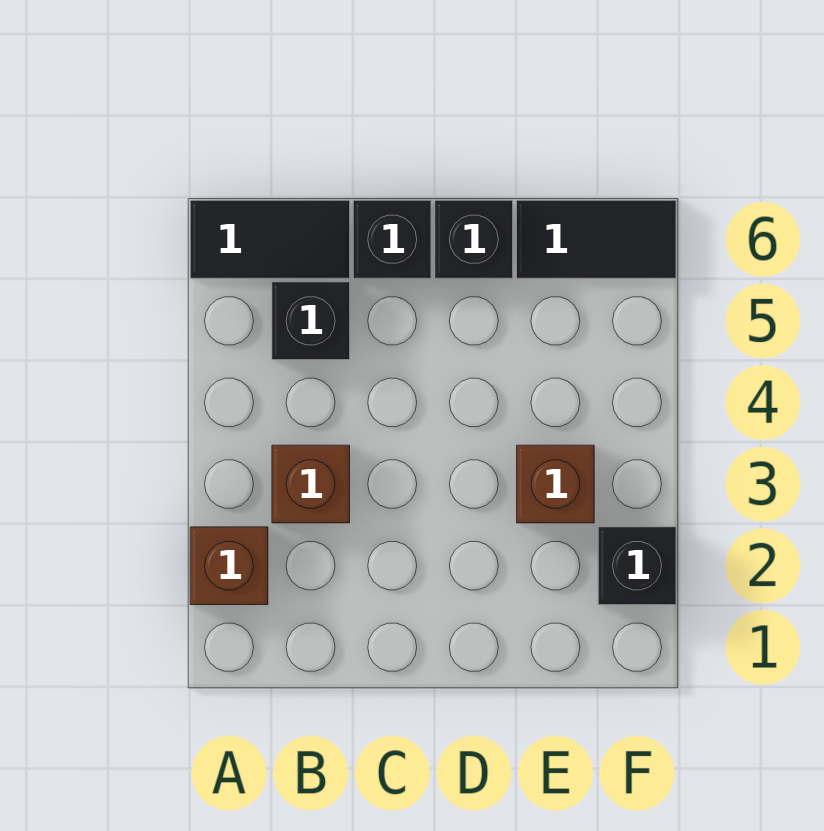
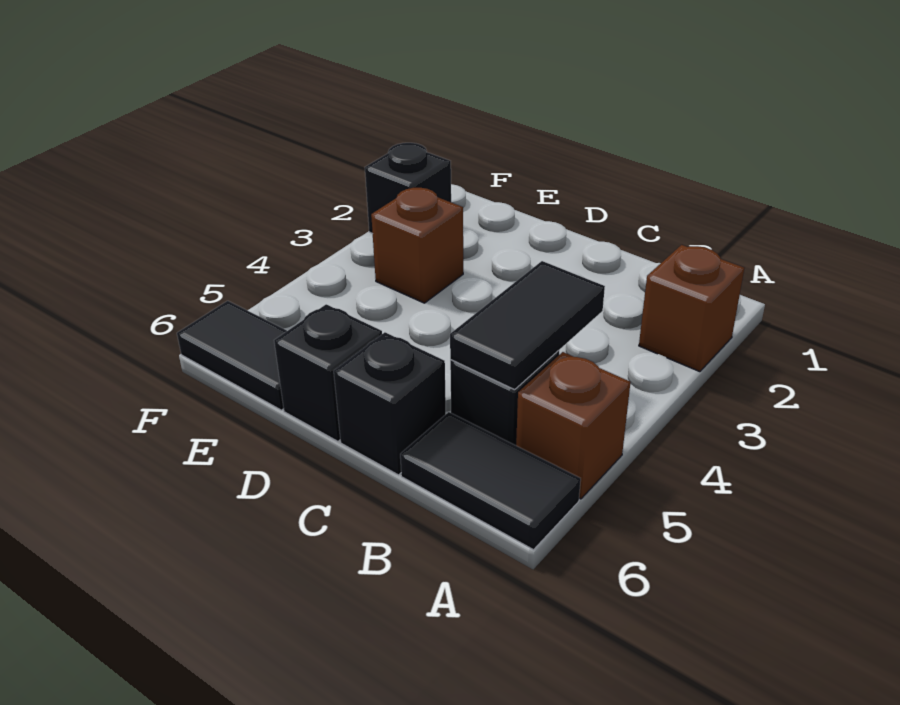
brown brick B3 level 1 -> brown brick A5 level 1
none -> black tile B4:B5 level 2

